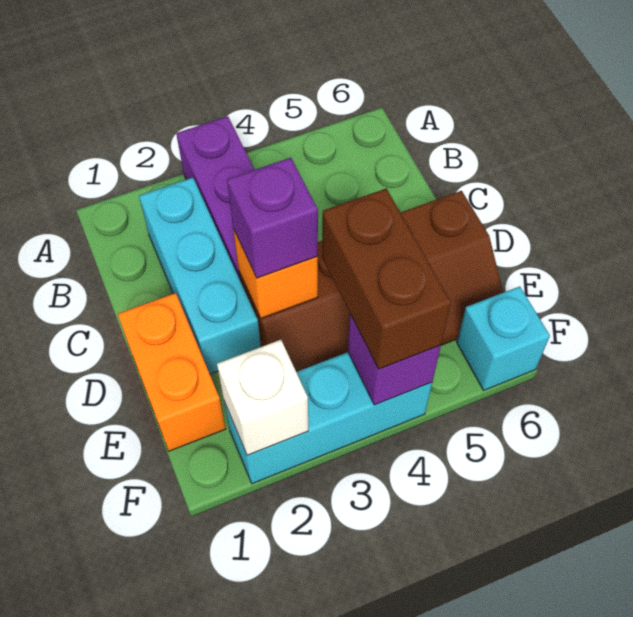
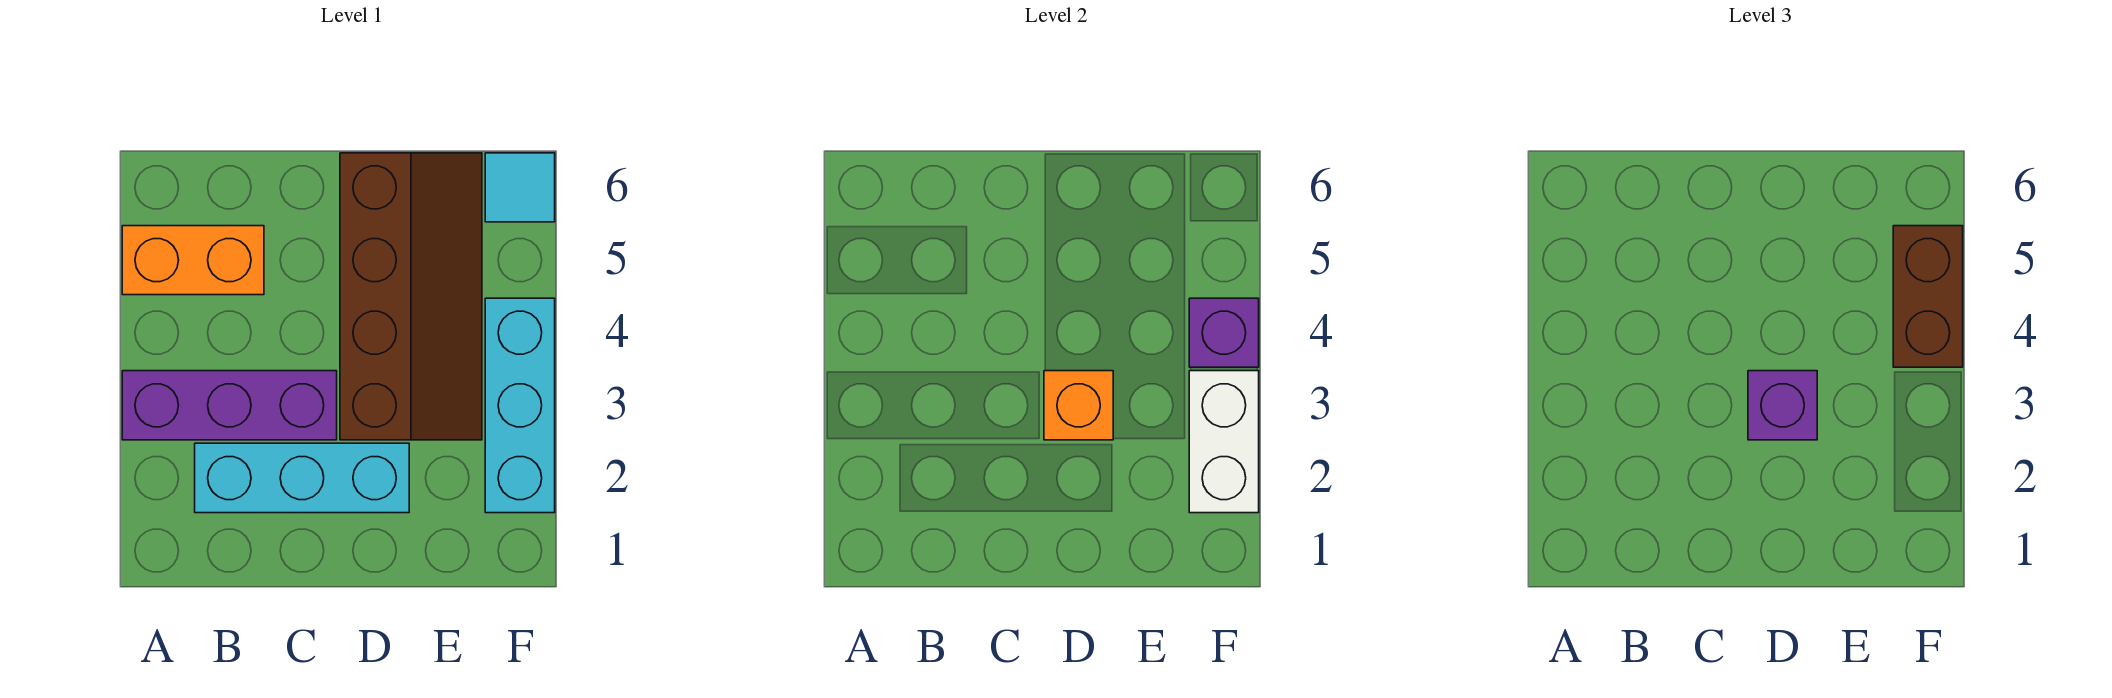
orange brick D1:E1 level 1 -> orange brick A5:B5 level 1
brown brick E4:F4 level 3 -> brown brick F4:F5 level 3
white brick F2 level 2 -> white brick F2:F3 level 2
cyan brick F6 level 1 -> cyan tile F6 level 1

